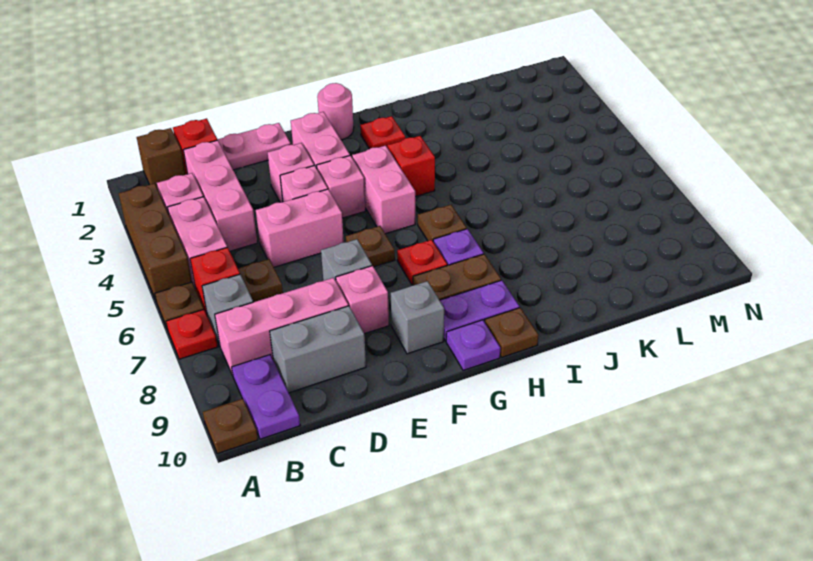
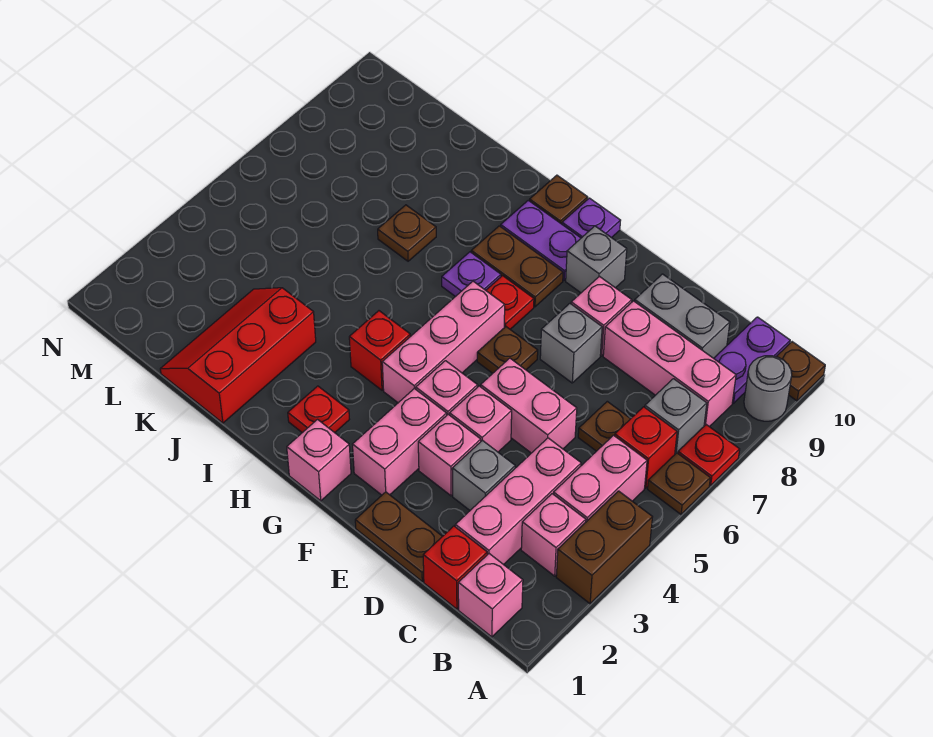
brown brick A3:A5 level 1 -> brown brick A3:A4 level 1
none -> grey round brick A9 level 1
brown brick B1 level 1 -> pink brick B1 level 1
pink plate D1:E1 level 1 -> brown plate D1:E1 level 1
none -> grey brick D3 level 1
pink round brick G1 level 1 -> pink brick G1 level 1
pink brick G4:G5 level 1 -> pink brick G4:G6 level 1
brown plate H6 level 1 -> brown plate J7 level 1
none -> red slope J1:K3 level 1 top J

